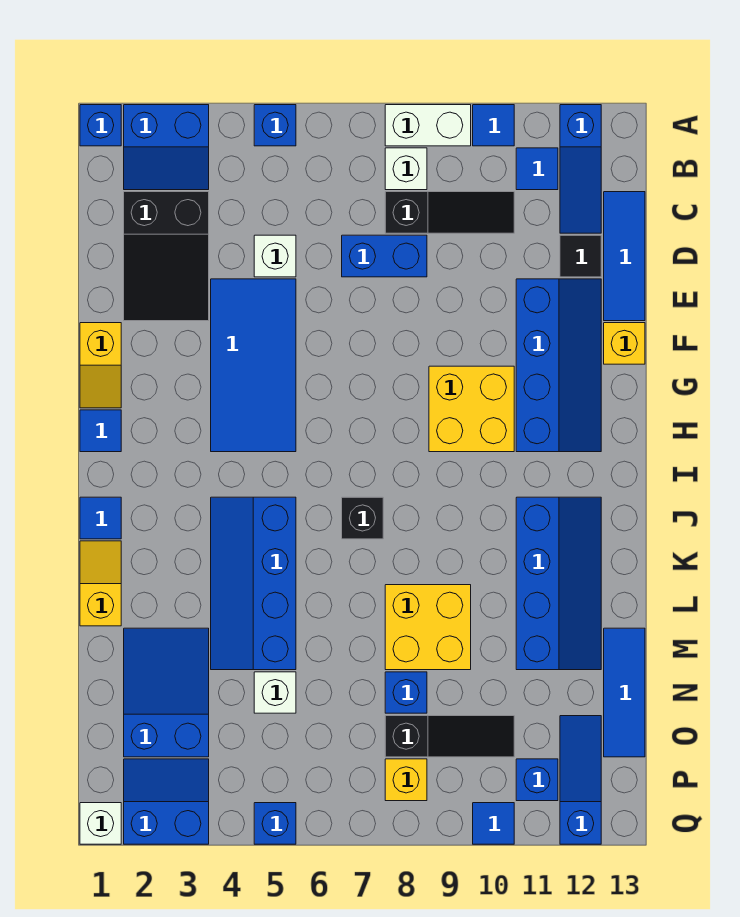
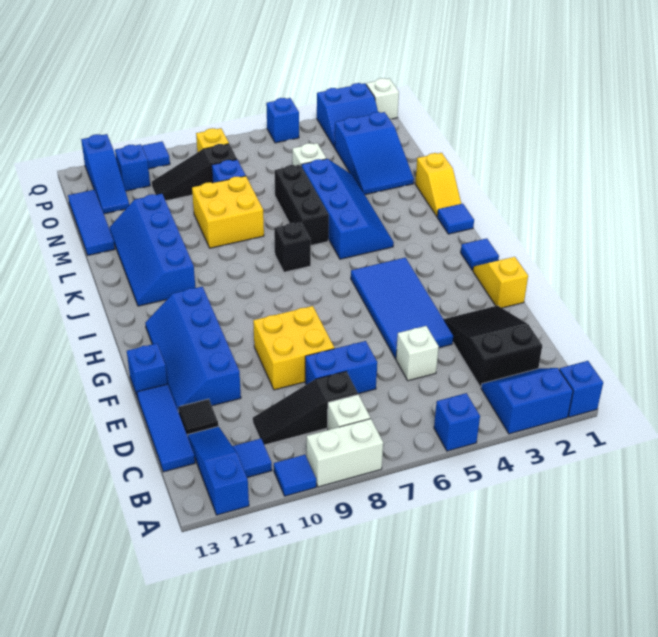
yellow brick F13 level 1 -> blue brick F13 level 1
yellow brick G9:H10 level 1 -> yellow brick E8:F9 level 1
none -> black brick K6:M6 level 1

